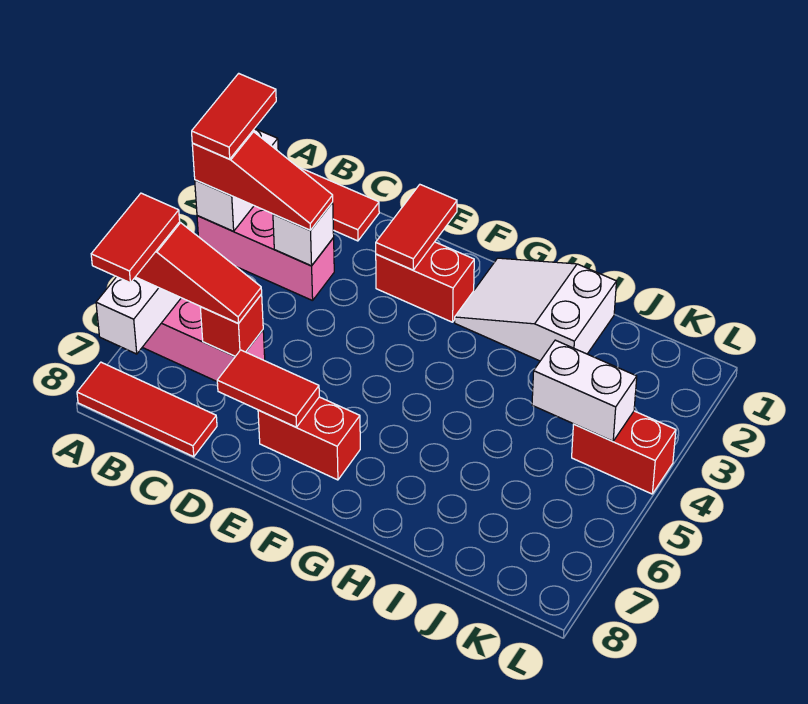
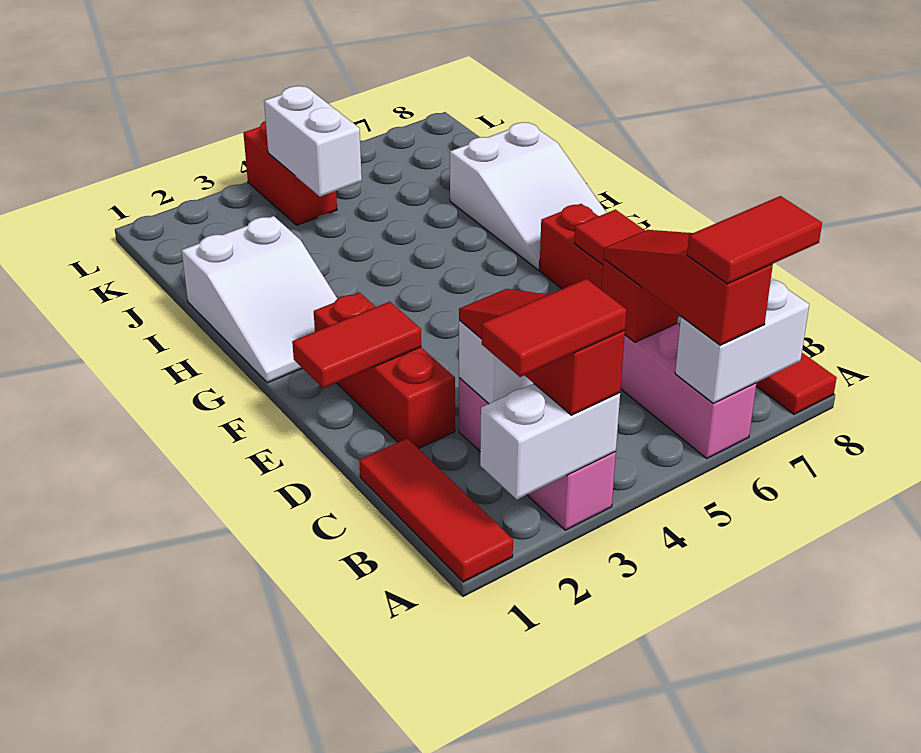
red brick E2:F2 level 1 -> red brick D2:F2 level 1
none -> white slope G7:I8 level 1 top I

